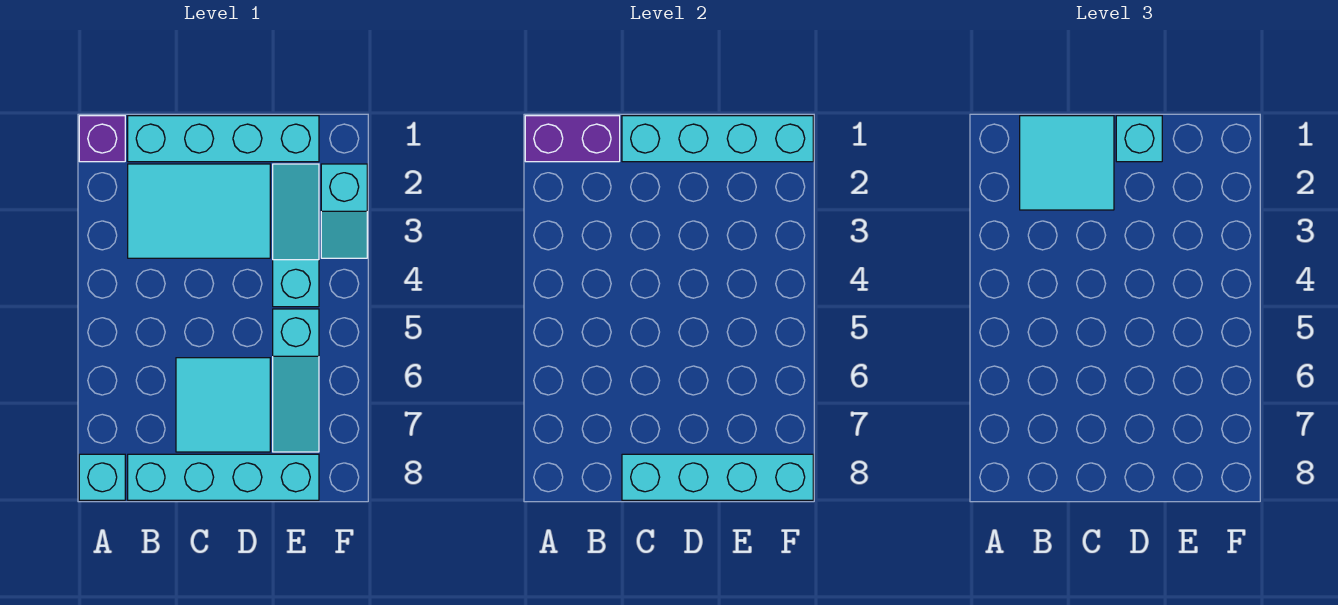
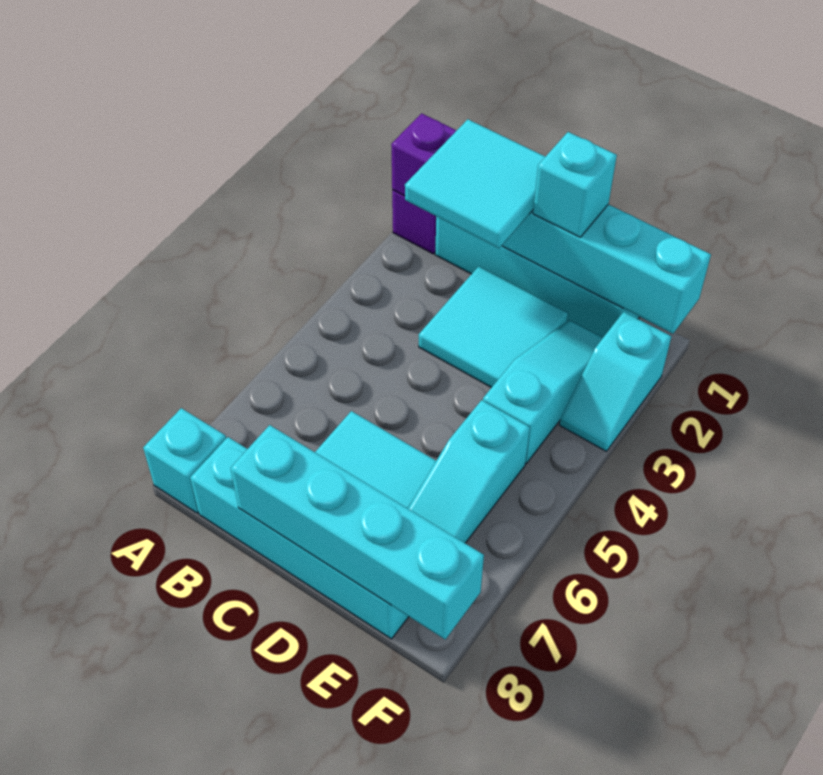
cyan tile B2:D3 level 1 -> cyan tile C2:D3 level 1

